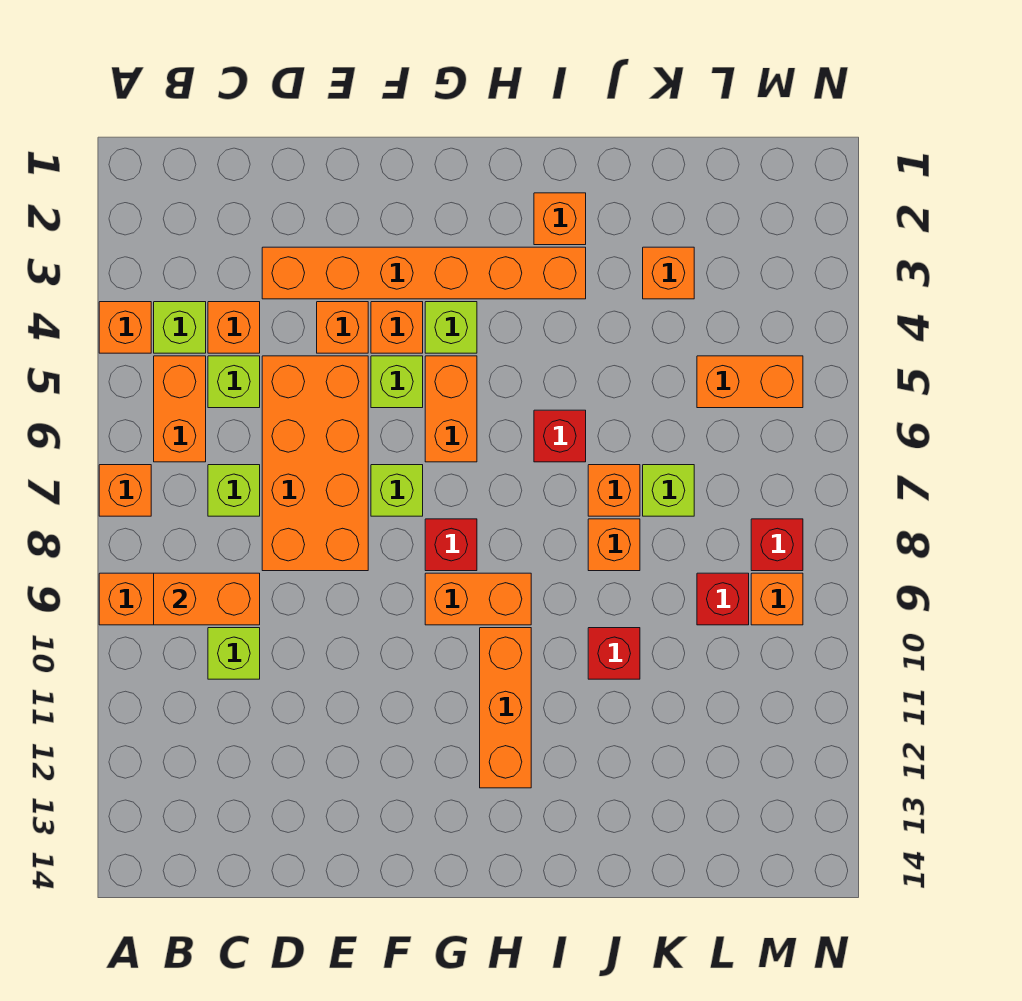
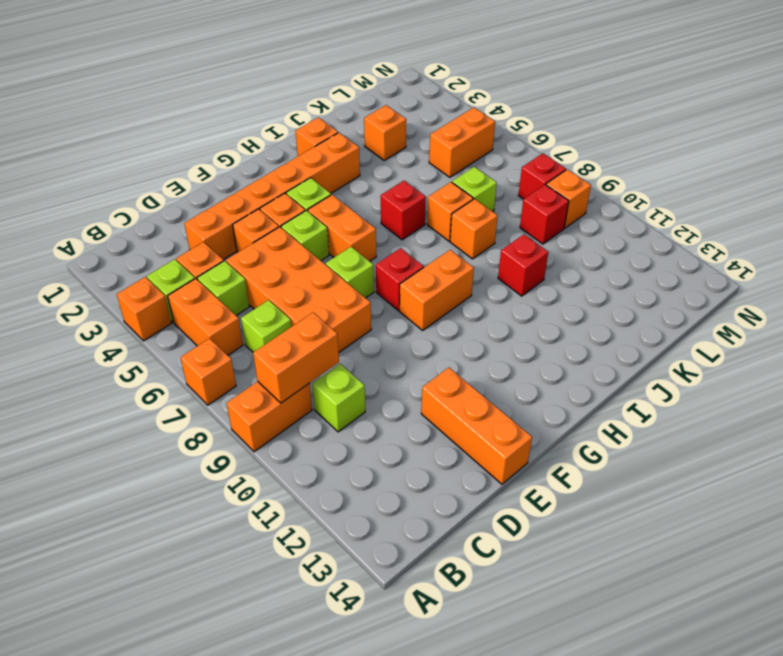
orange brick H10:H12 level 1 -> orange brick E12:E14 level 1

